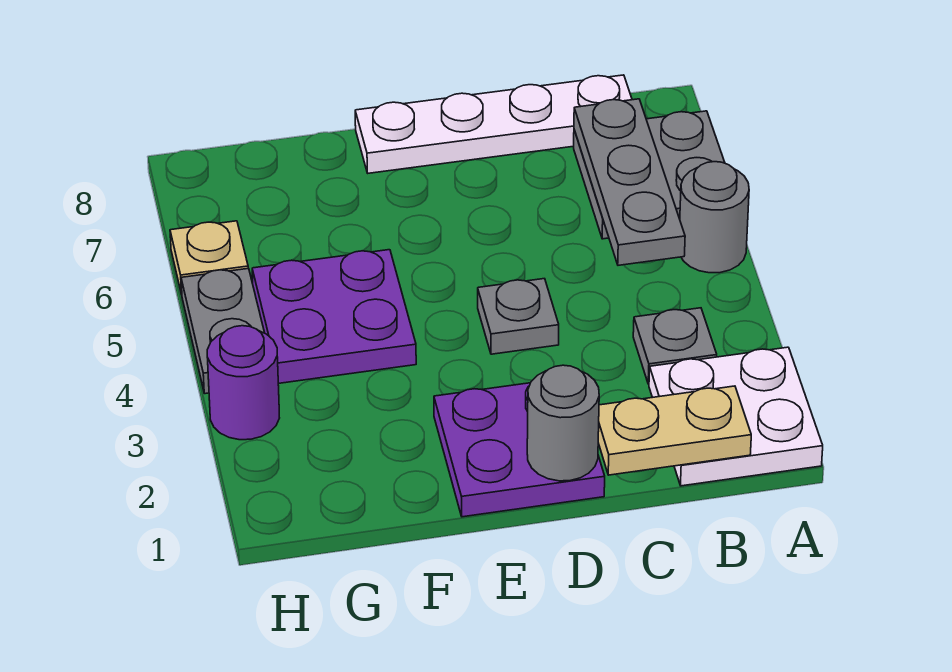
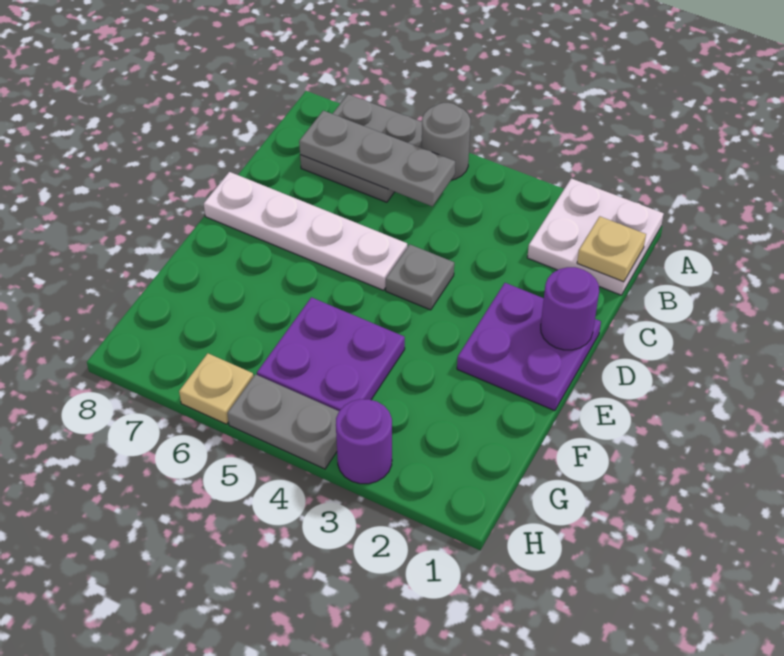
tan plate B1:C1 level 2 -> tan plate B1 level 2
grey plate B3 level 1 -> none
white plate B8:E8 level 1 -> white plate D5:D8 level 1
grey round brick D1 level 2 -> purple round brick D1 level 2

